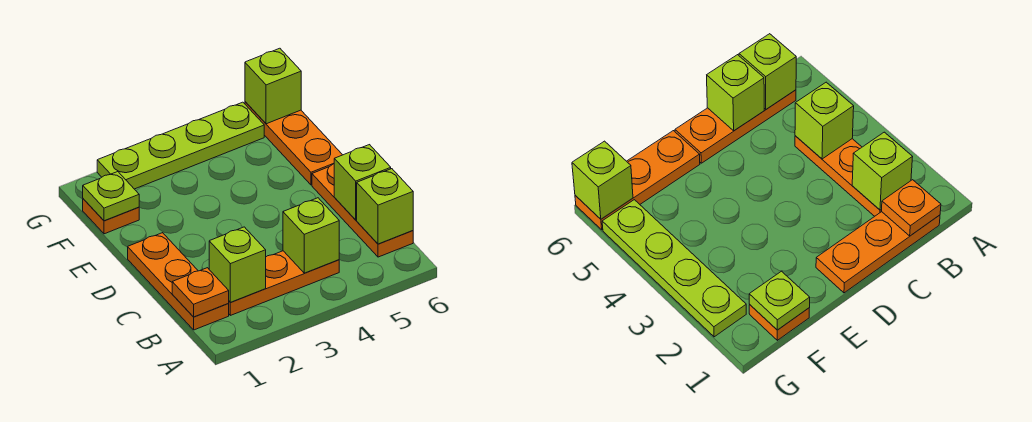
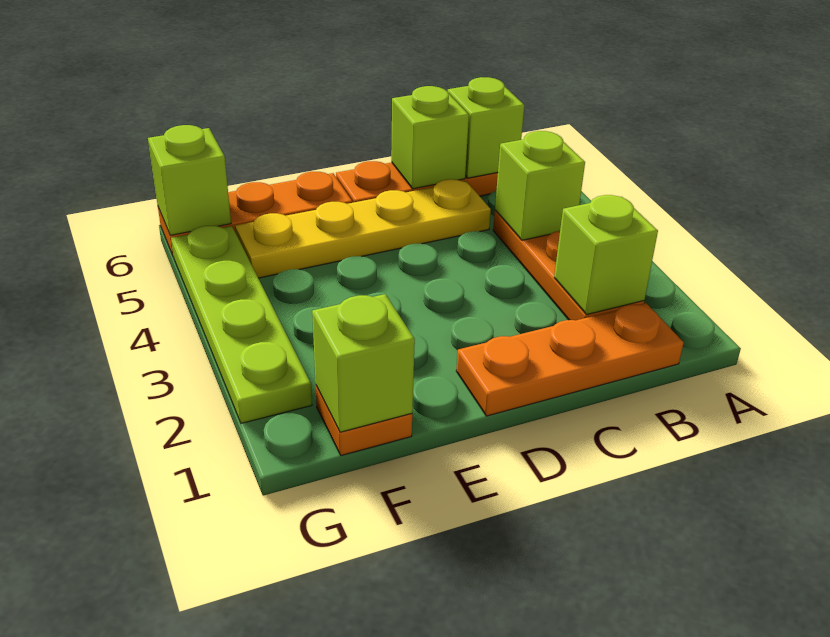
orange plate B1 level 2 -> none
none -> yellow plate C5:F5 level 1
lime plate F1 level 2 -> lime brick F1 level 2

